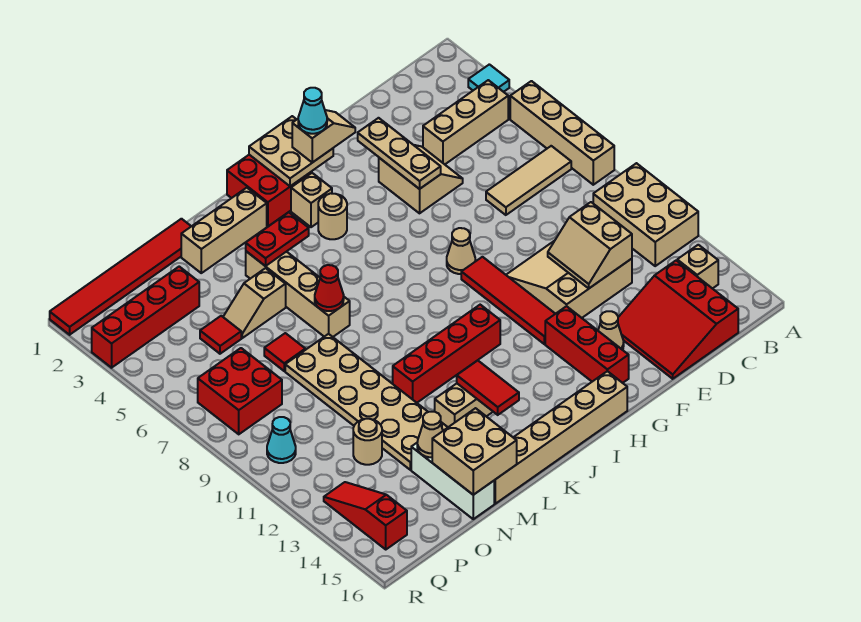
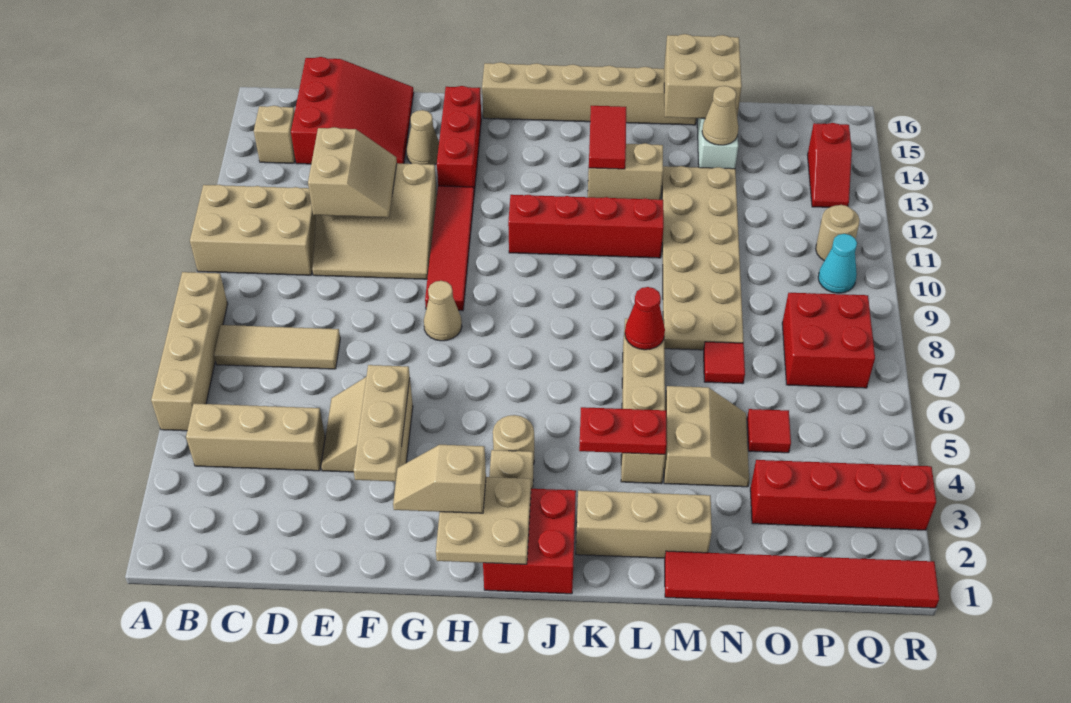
cyan tile A3 level 1 -> none
tan brick A10:B12 level 1 -> tan brick A10:C11 level 1
cyan cone H2 level 4 -> none
tan slope M5:N5 level 1 top M -> tan slope M4:N5 level 1 top M
tan round brick O12 level 1 -> tan round brick Q11 level 1
red slope Q13:Q15 level 1 top 15 -> red slope Q13:Q14 level 1 top 14

